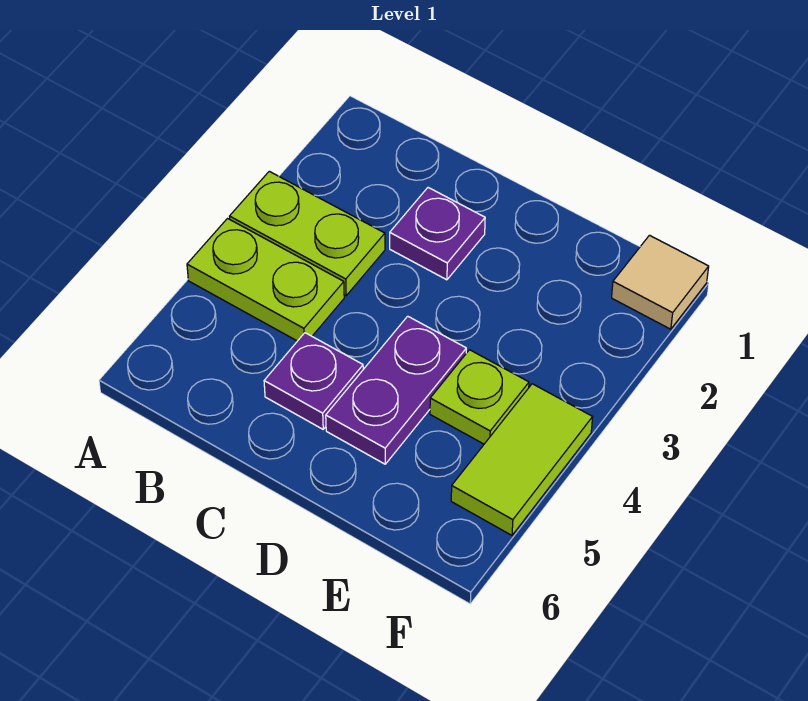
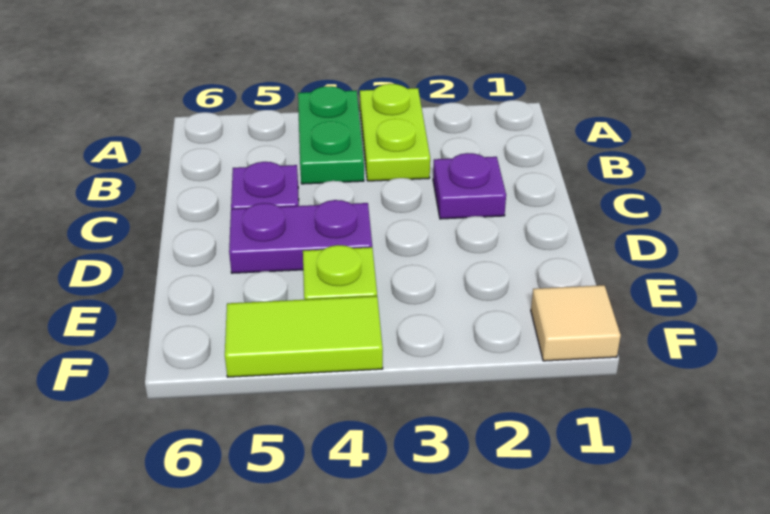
lime plate A4:B4 level 1 -> green plate A4:B4 level 1

